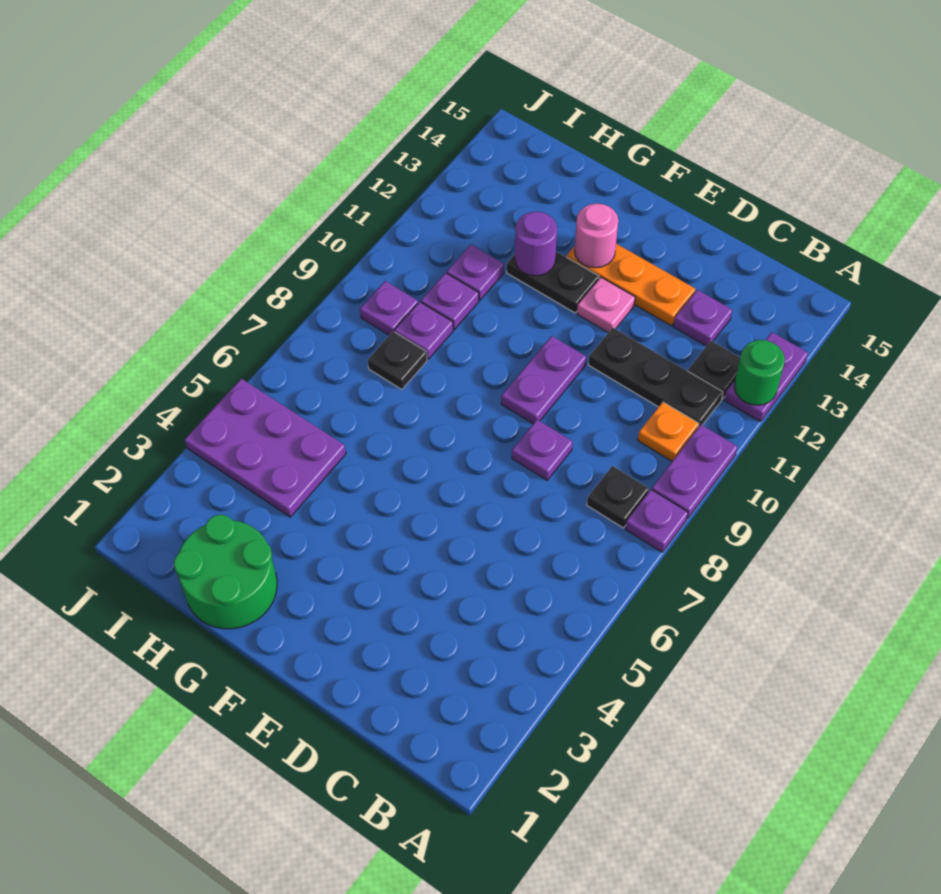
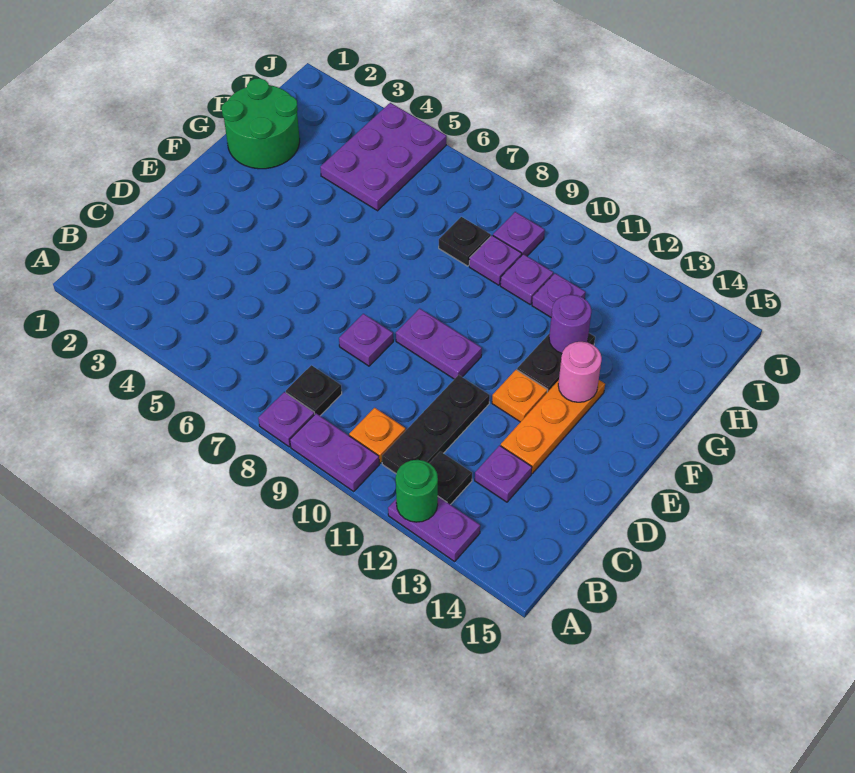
pink plate E12 level 1 -> orange plate E12 level 1

